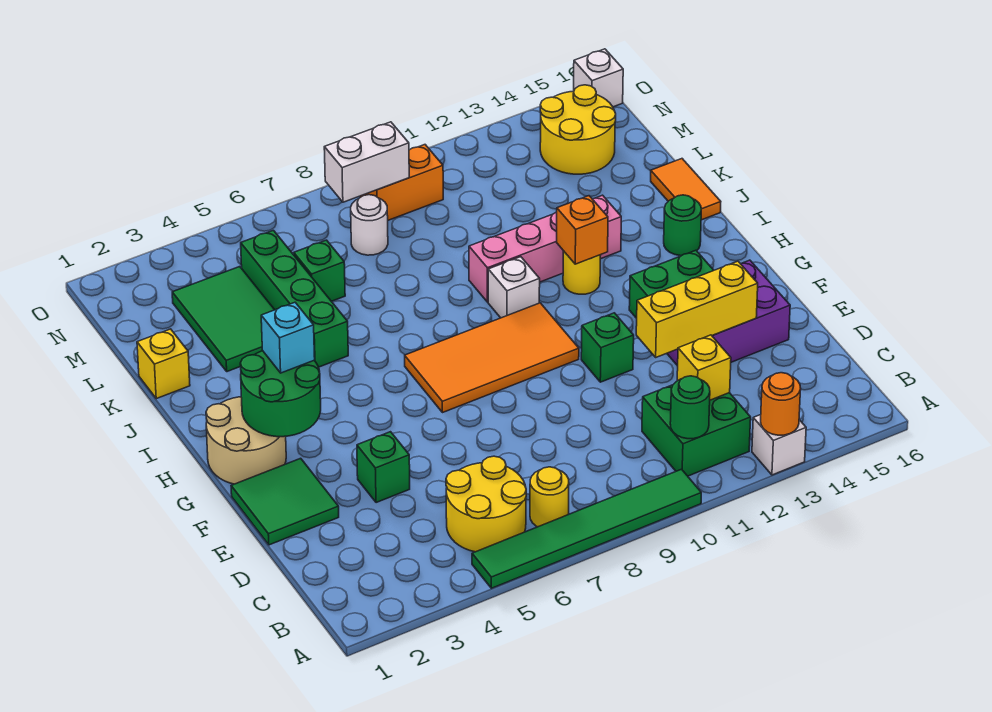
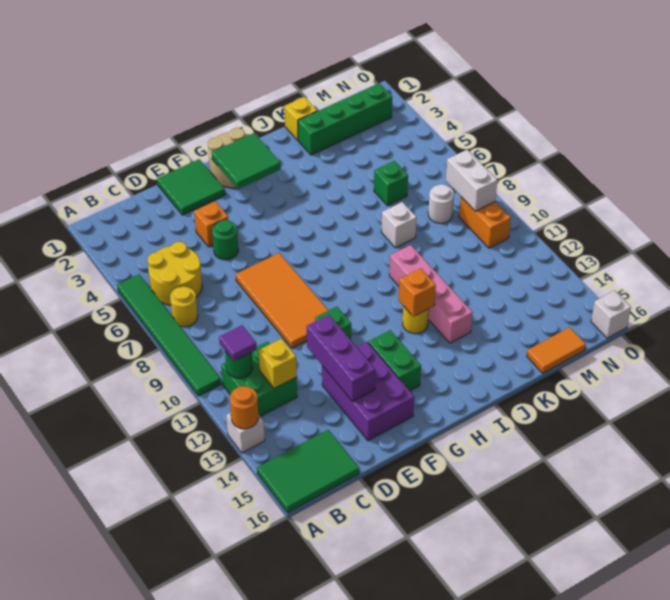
none -> purple tile B11 level 3
green brick E4 level 1 -> orange brick E4 level 1
yellow brick E12:E14 level 2 -> purple brick E12:E14 level 2
green round brick G2:H3 level 2 -> green tile G2:H3 level 2
orange tile G7:H10 level 1 -> orange tile E7:F10 level 1
cyan brick H3 level 3 -> none
white brick I10 level 1 -> white brick K8 level 1
green round brick I15 level 1 -> green round brick E5 level 1
green brick J5:M5 level 1 -> green brick K2:N2 level 1
orange tile J16:K16 level 1 -> orange tile L16:M16 level 1
green tile K3:M4 level 1 -> green tile A15:C16 level 1
yellow round brick M14:N15 level 1 -> none

